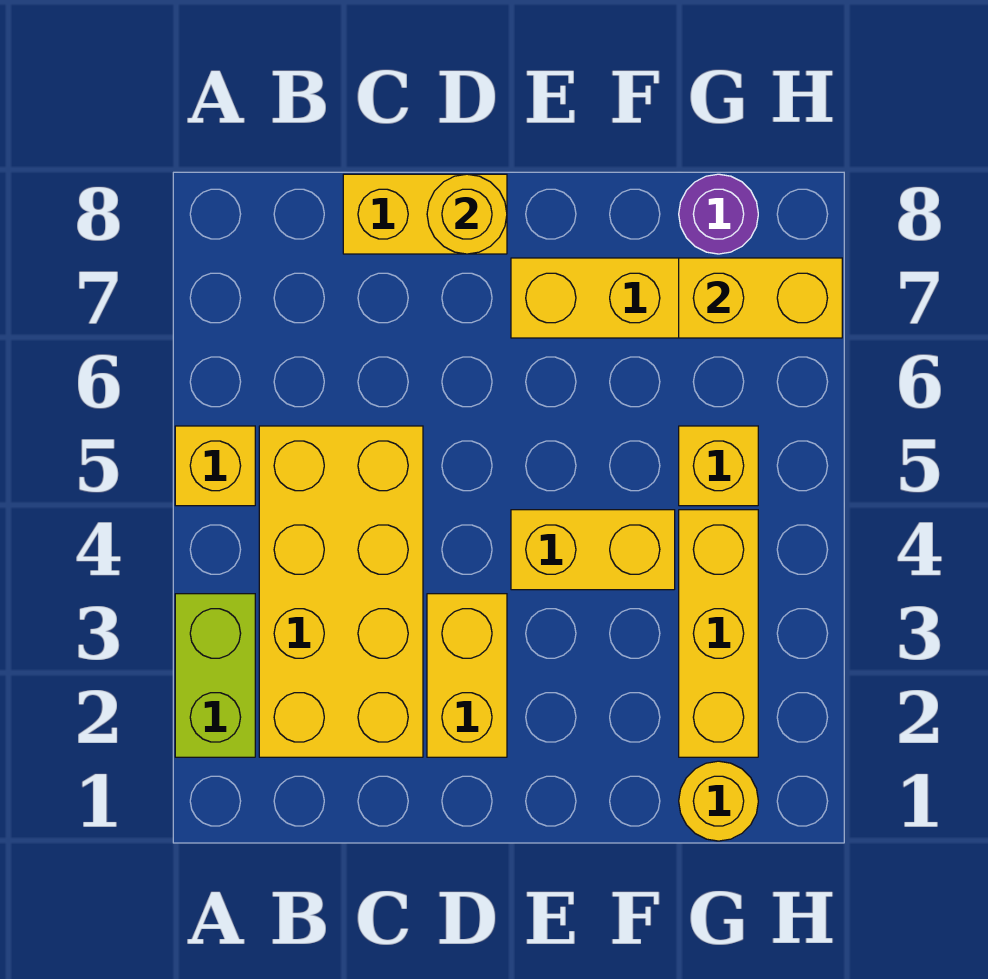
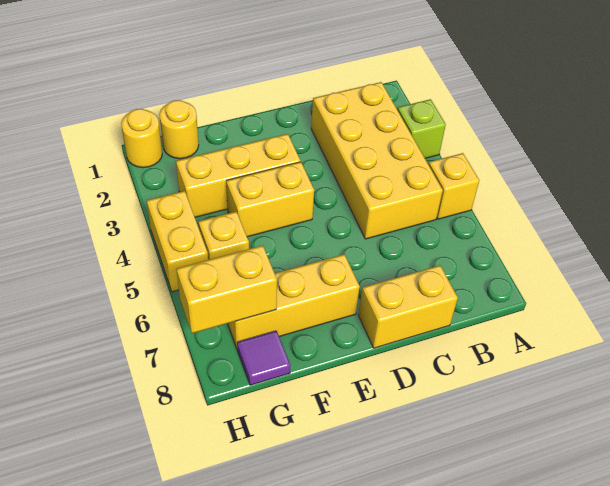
lime brick A2:A3 level 1 -> lime brick A3 level 1
yellow brick D2:D3 level 1 -> yellow brick H4:H5 level 1
yellow round brick D8 level 2 -> yellow round brick H1 level 1
yellow brick G2:G4 level 1 -> yellow brick E3:G3 level 1
purple round brick G8 level 1 -> purple tile G8 level 1

